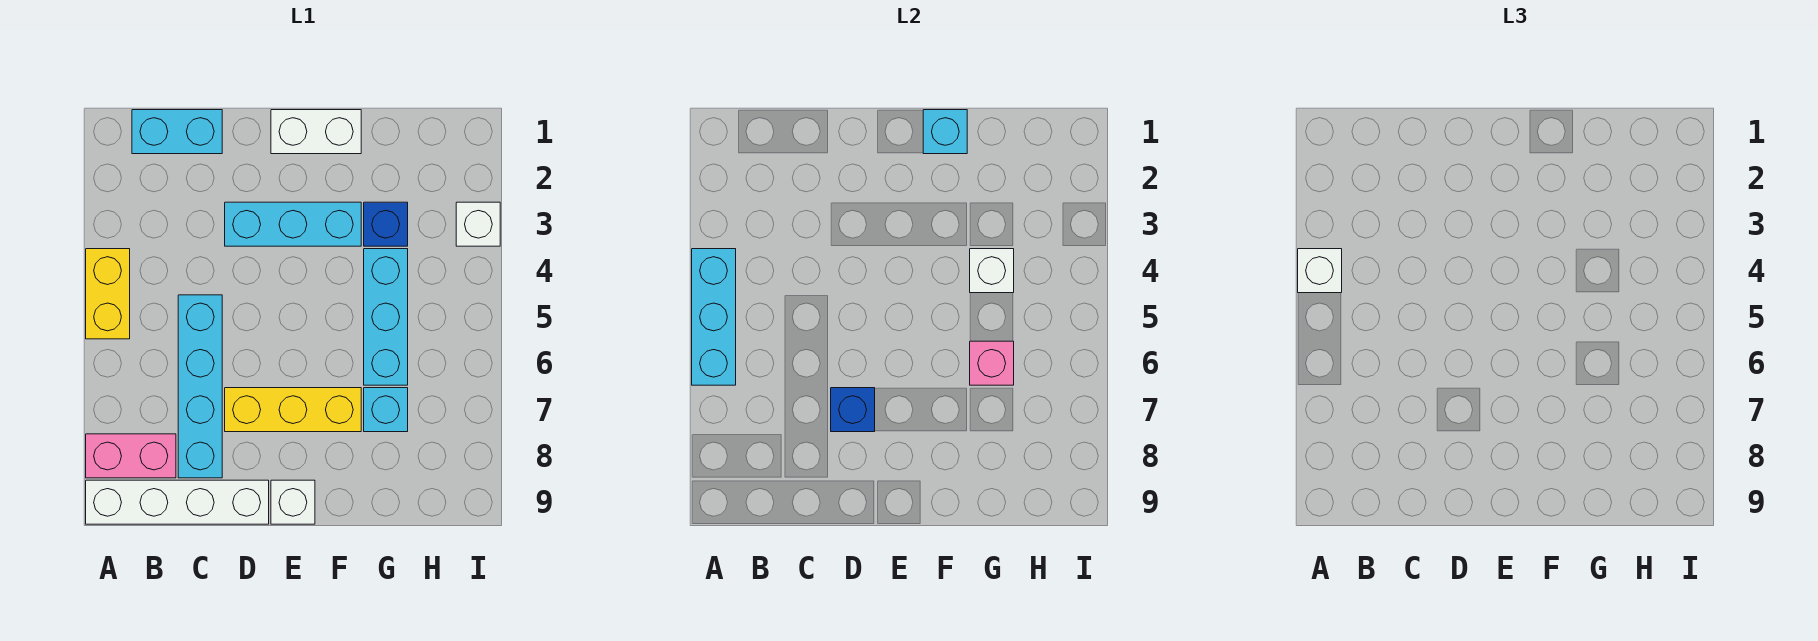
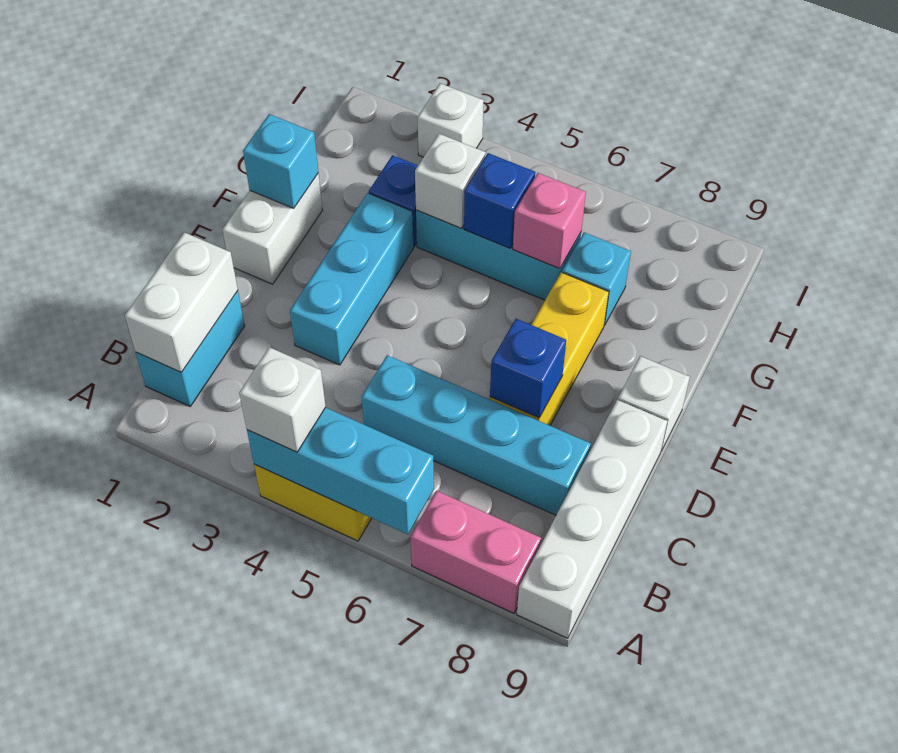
pink brick A8:B8 level 1 -> pink brick A7:A8 level 1
none -> white brick B1:C1 level 2
none -> blue brick G5 level 2

